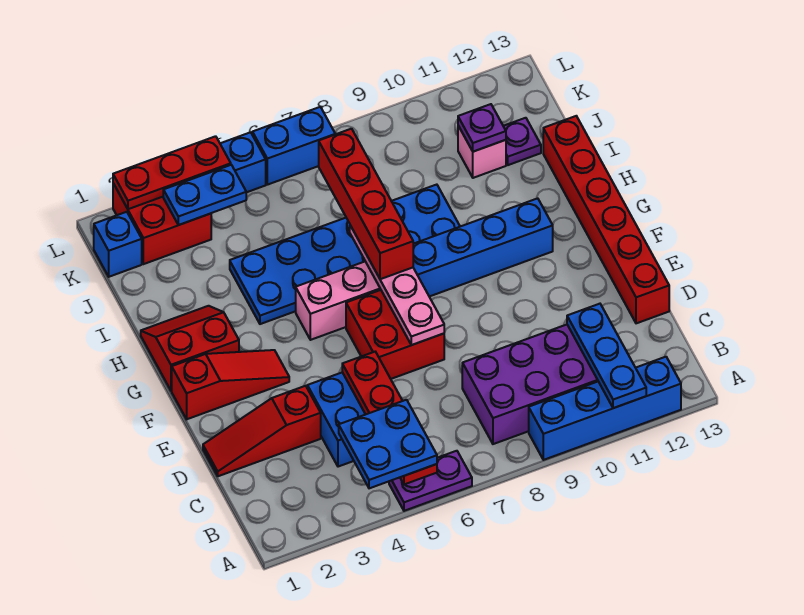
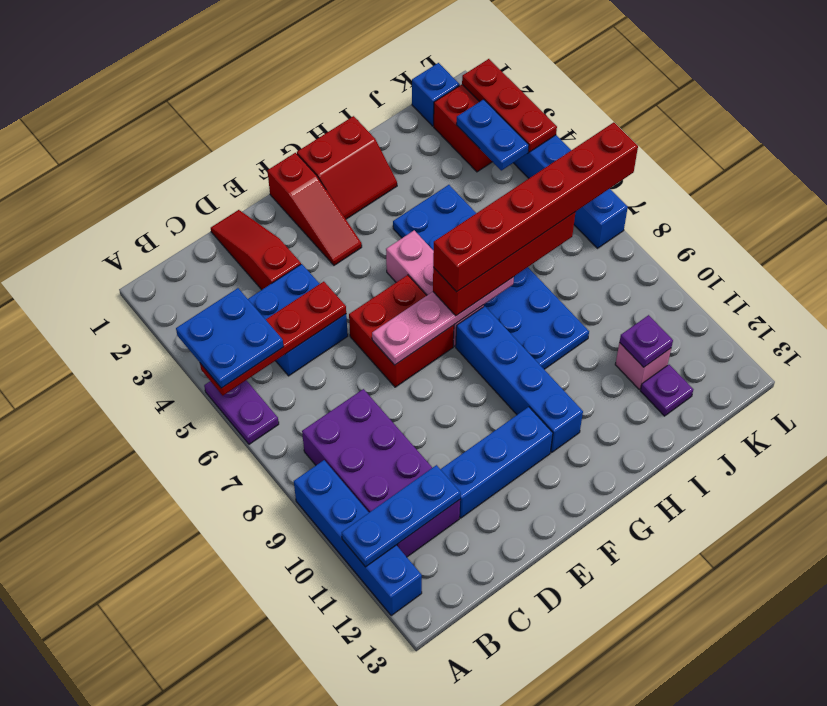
none -> blue brick D11:F11 level 1
red brick D13:I13 level 1 -> red brick G7:L7 level 4
red slope G1:H2 level 1 top G -> red slope G1:H2 level 1 top 1

